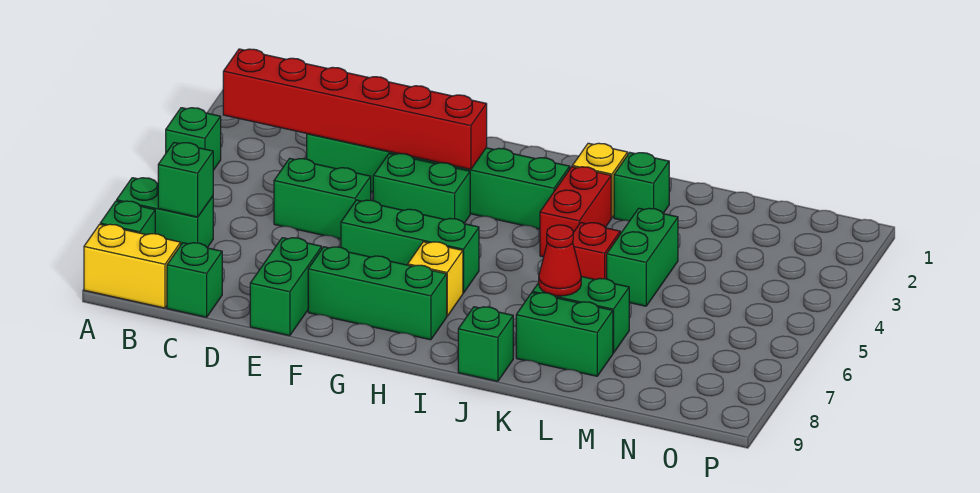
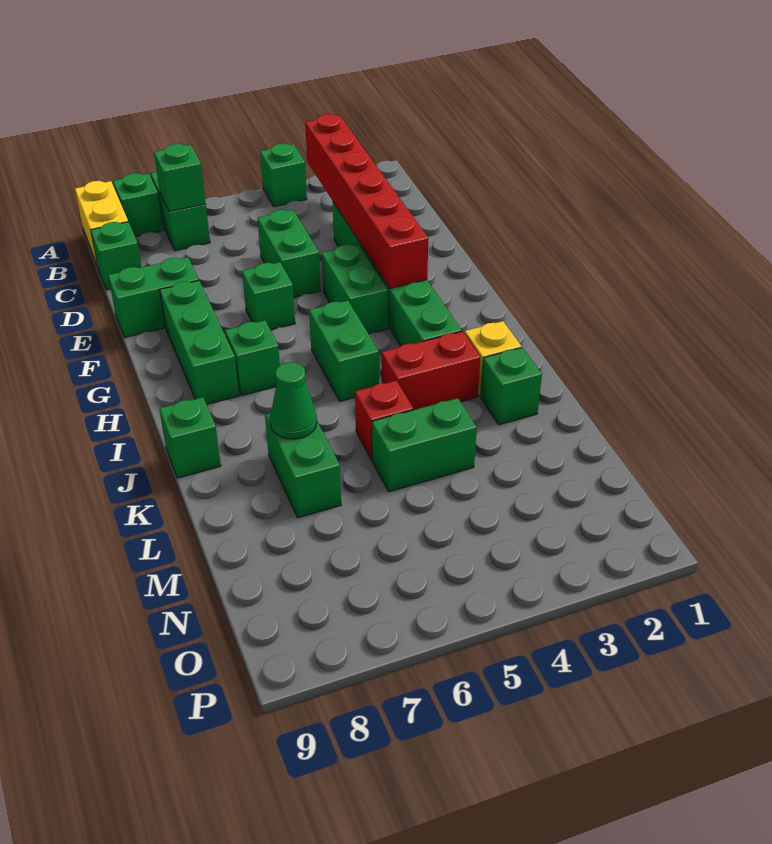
green brick F6:H6 level 1 -> green brick F6 level 1
yellow brick H7 level 1 -> green brick H7 level 1
red cone K7 level 2 -> green cone K7 level 2
green brick K8:L8 level 1 -> green brick H5:I5 level 1

